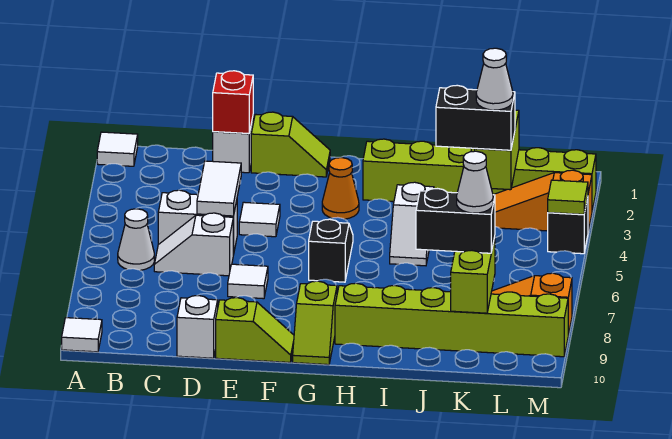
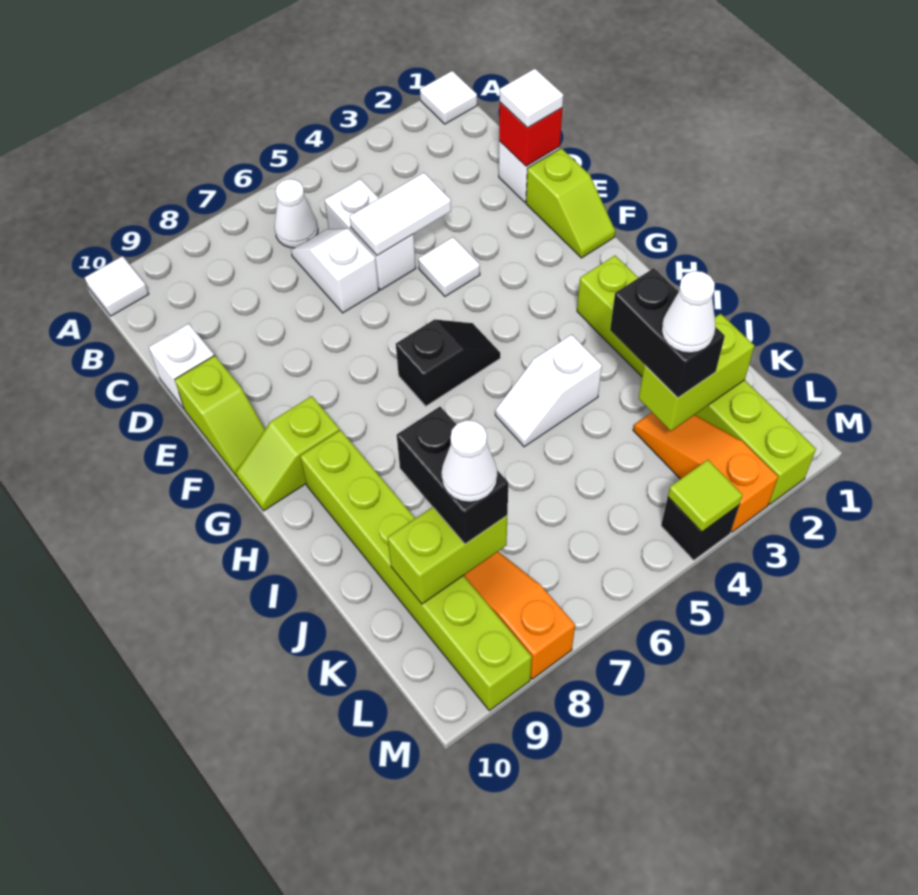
white tile E7 level 1 -> white tile D1 level 3
orange cone G3 level 1 -> none

